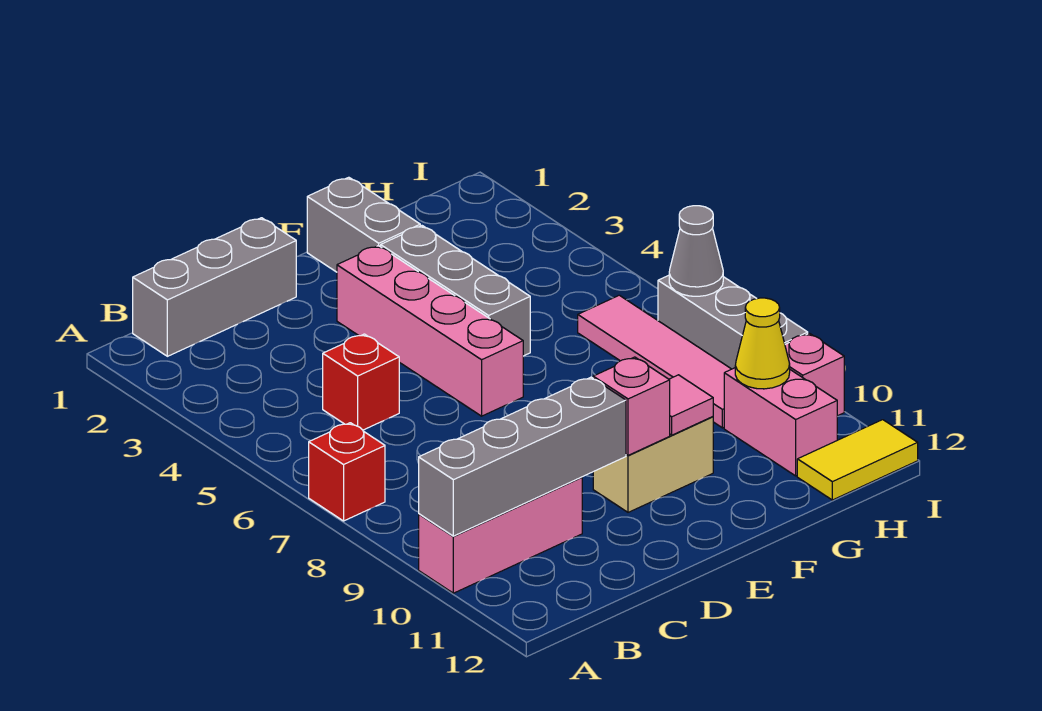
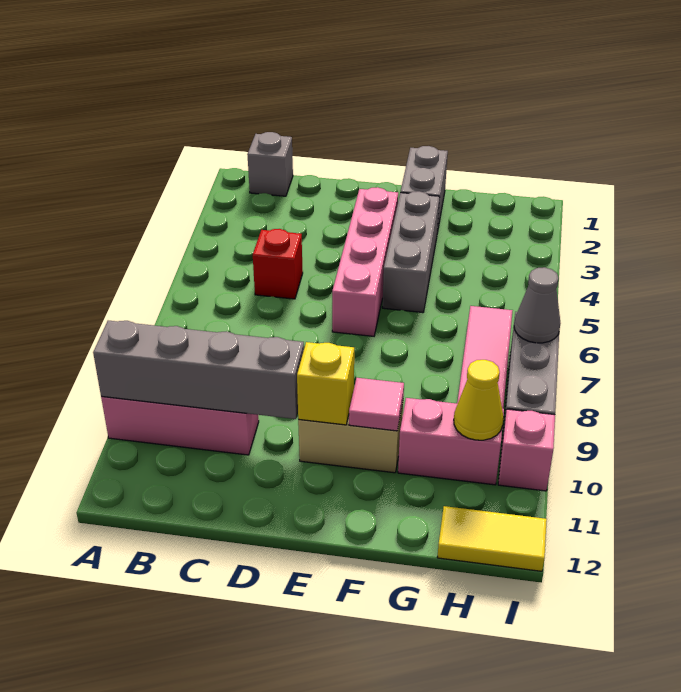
red brick A7 level 1 -> none
grey brick B1:D1 level 1 -> grey brick B1 level 1
pink brick E10 level 2 -> yellow brick E10 level 2
pink brick H10:H11 level 1 -> pink brick G10:H10 level 1

